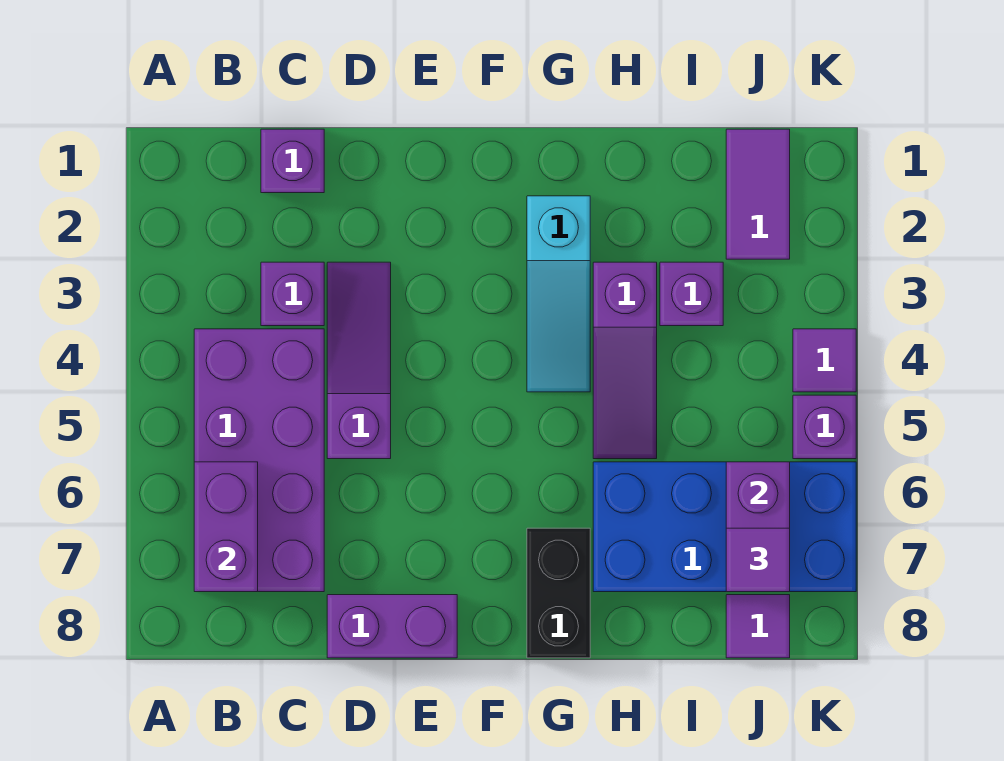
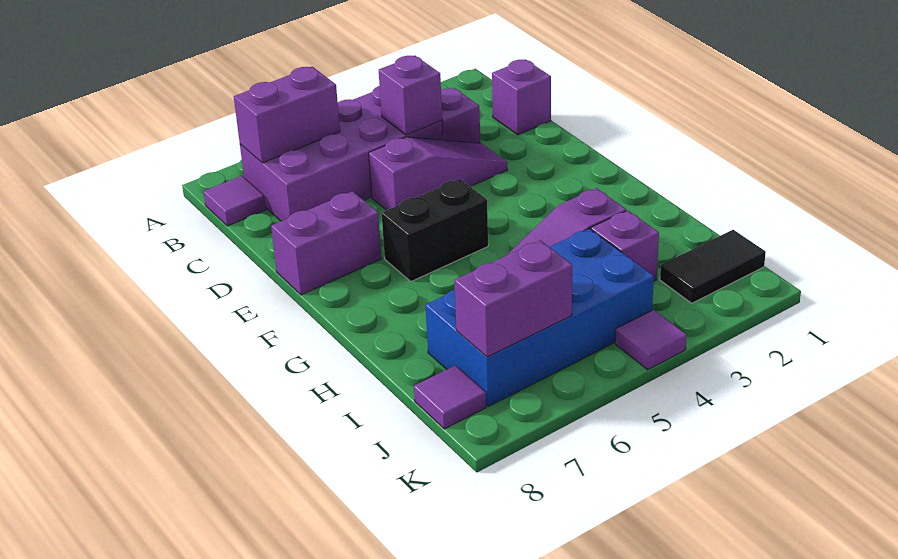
purple brick D8:E8 level 1 -> purple brick E7:E8 level 1
cyan slope G2:G4 level 1 top 2 -> none
black brick G7:G8 level 1 -> black brick F5:F6 level 1
blue brick H6:K7 level 1 -> blue brick I4:J7 level 1
purple tile J1:J2 level 1 -> black tile J1:J2 level 1
purple tile J7 level 3 -> purple tile B8 level 1
purple brick K5 level 1 -> purple brick C4 level 2

